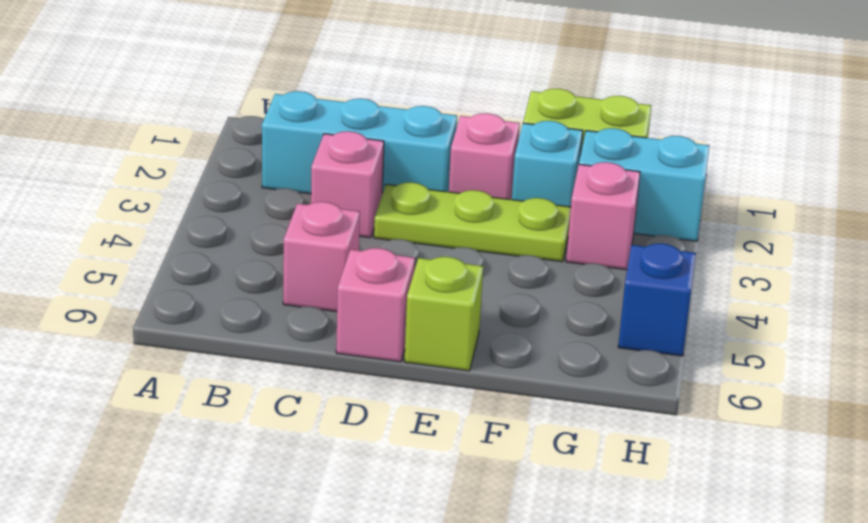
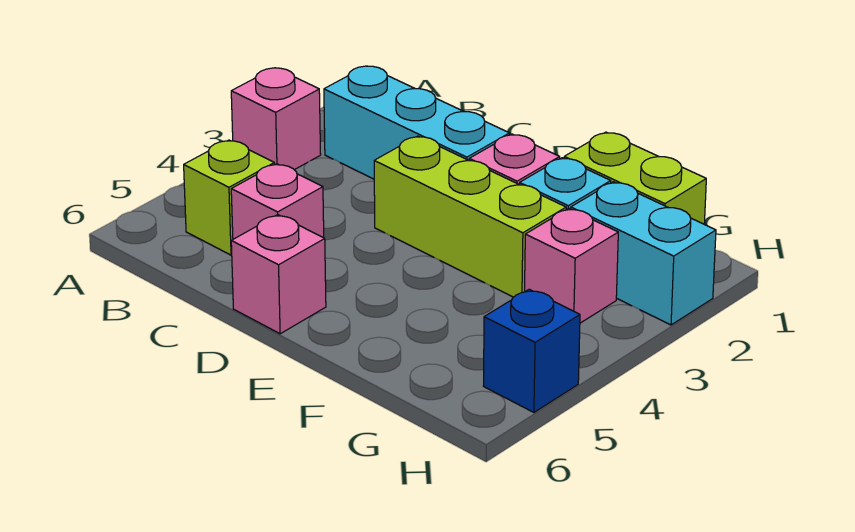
pink brick C3 level 1 -> pink brick A3 level 1
lime plate D3:F3 level 1 -> lime brick D3:F3 level 1
lime brick E6 level 1 -> lime brick B5 level 1

